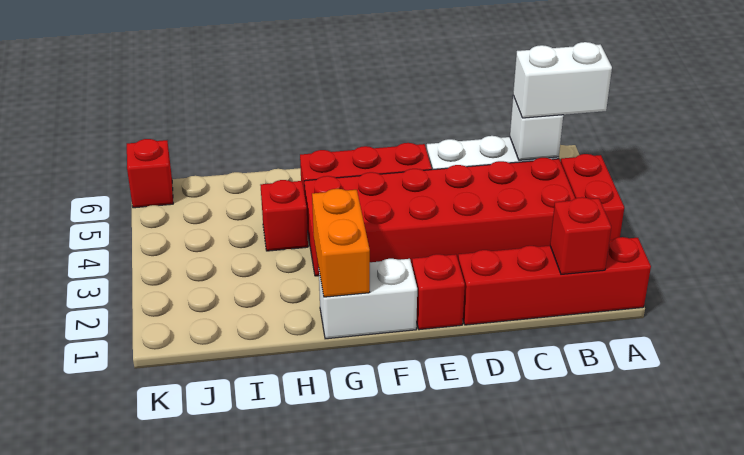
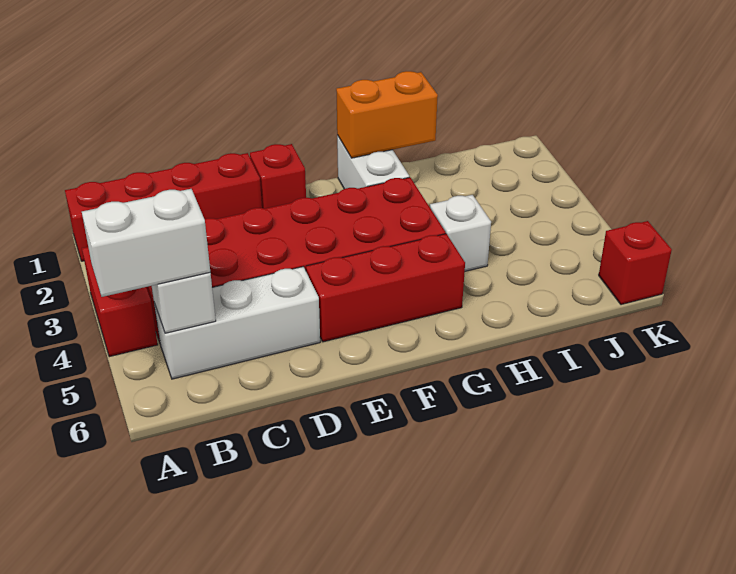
red brick B1 level 2 -> none
white brick F1:G1 level 1 -> white brick G1:G2 level 1
orange brick G1:G2 level 2 -> orange brick G1:H1 level 2
red brick H4 level 1 -> white brick H4 level 1

